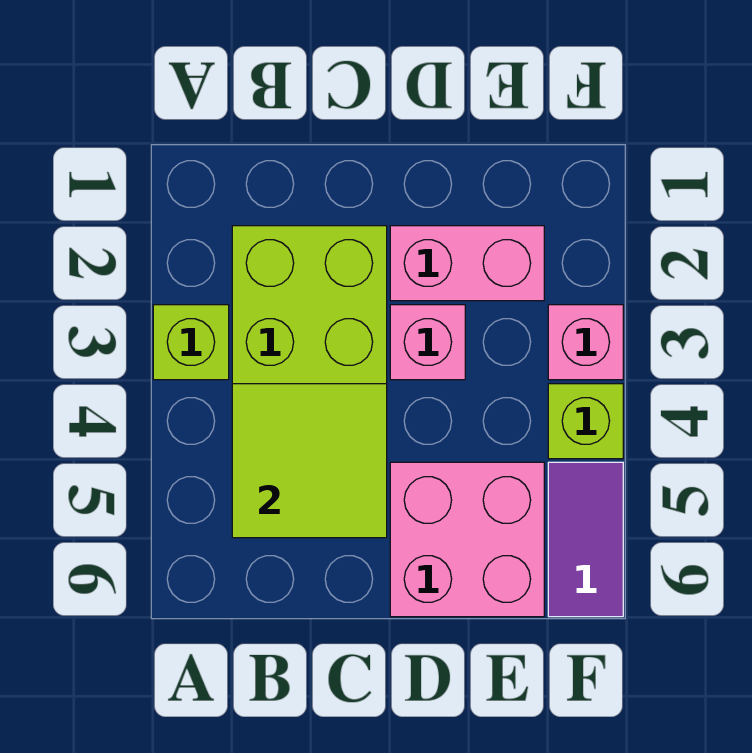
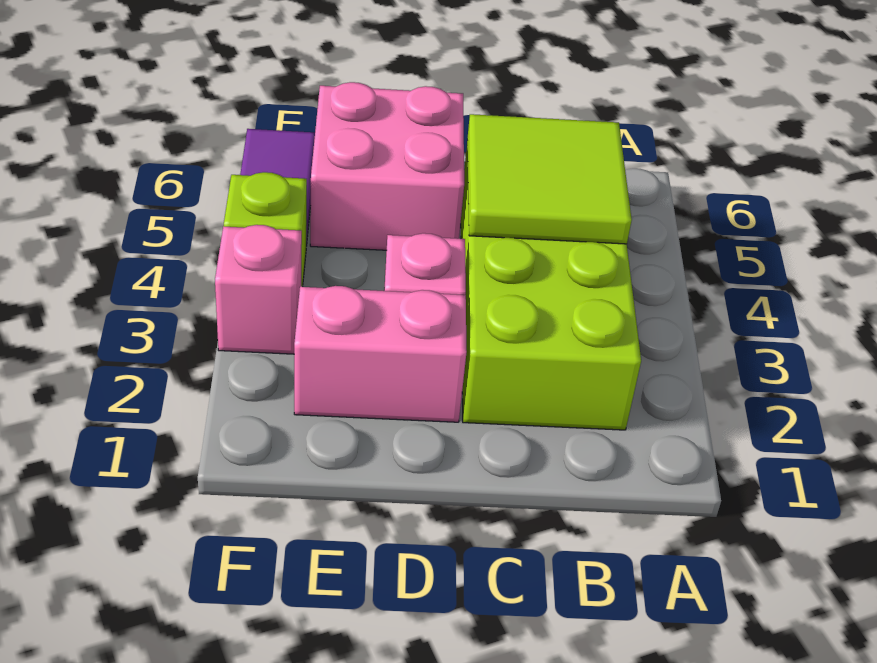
lime brick A3 level 1 -> none

